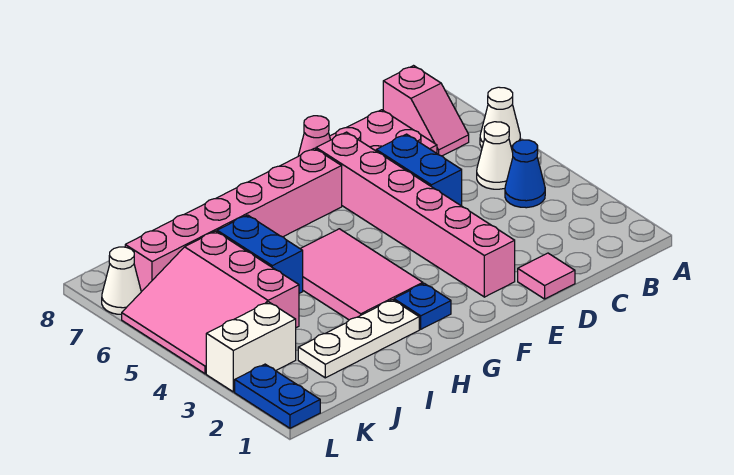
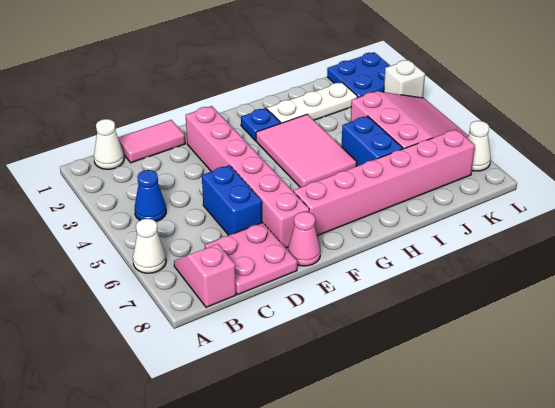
white cone B5 level 1 -> white cone B1 level 1
pink tile D1 level 1 -> pink tile C1:D1 level 1
white brick K3:L3 level 1 -> white brick L3 level 1
blue plate L1:L2 level 1 -> blue plate K1:L2 level 1

